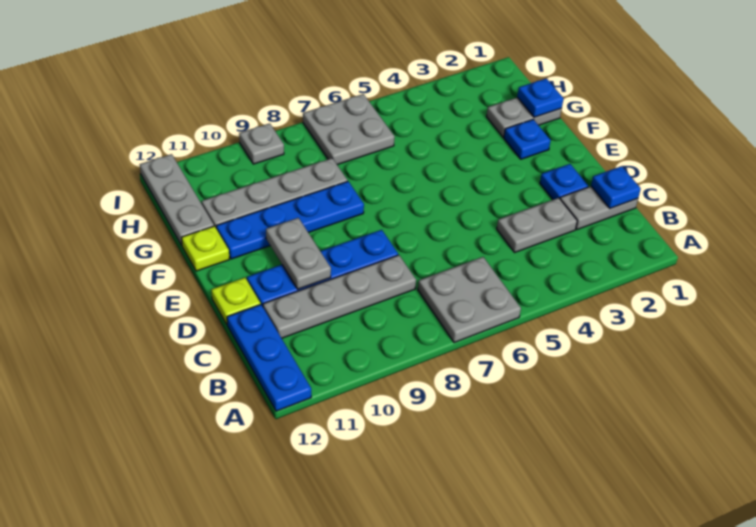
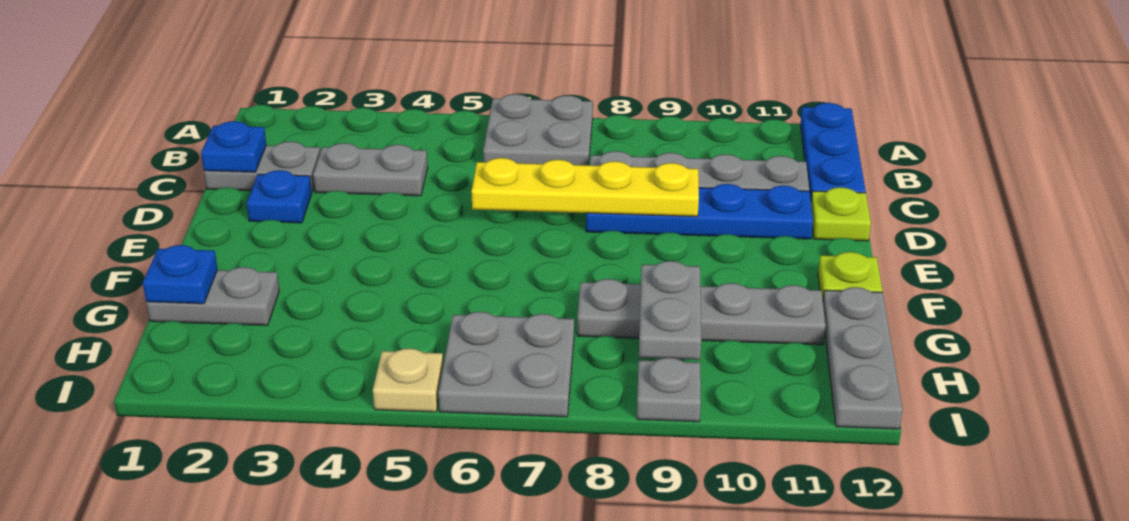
none -> yellow plate D6:D9 level 2
grey plate D10:E10 level 2 -> grey plate G9:H9 level 2
blue plate F2 level 1 -> none
blue plate F8:F11 level 1 -> none
none -> tan plate I5 level 1

